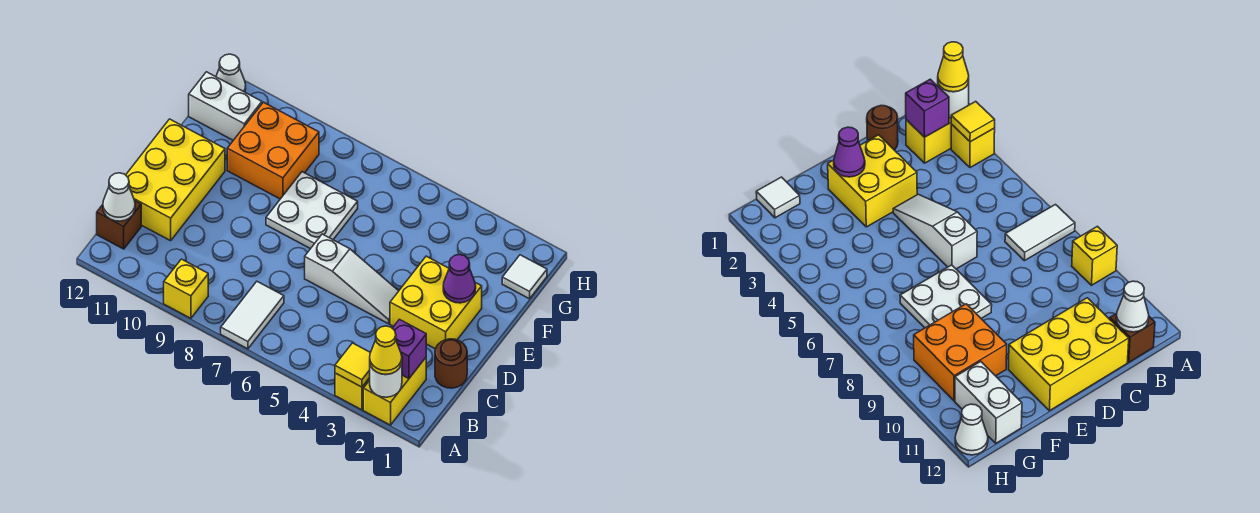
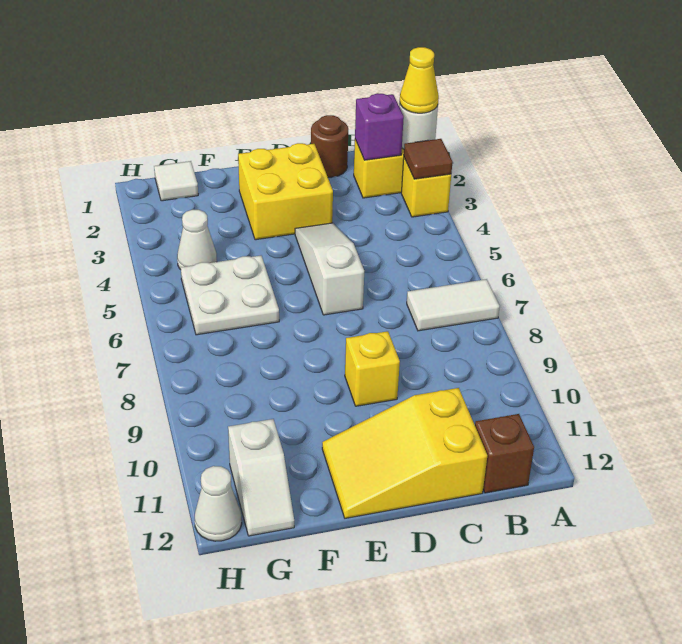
yellow tile A3 level 2 -> brown tile A3 level 2
yellow brick A9 level 1 -> yellow brick D9 level 1
white cone B12 level 2 -> white cone G4 level 1
yellow brick C11:E12 level 1 -> yellow slope C11:E12 level 1 top C
purple cone E2 level 2 -> none
white plate E7:F8 level 1 -> white plate F5:G6 level 1
orange brick F9:G10 level 1 -> none
white brick G11:G12 level 1 -> white slope G11:G12 level 1 top 11

